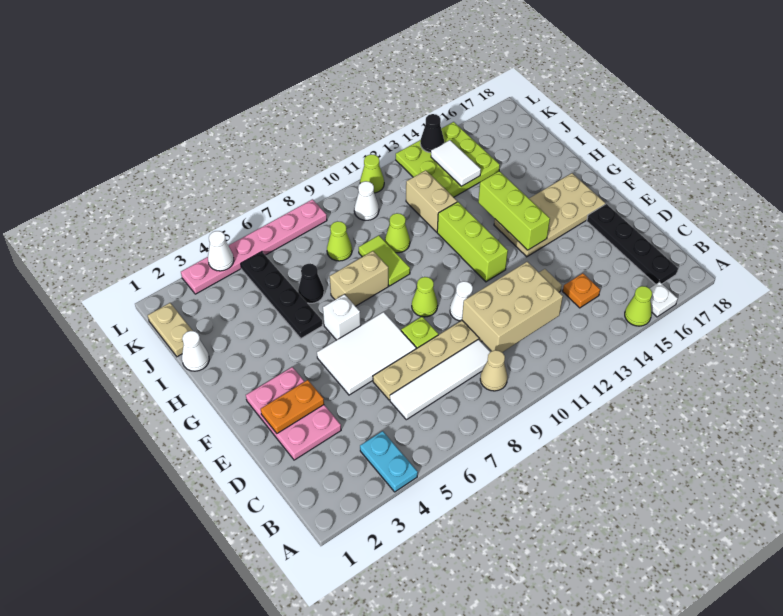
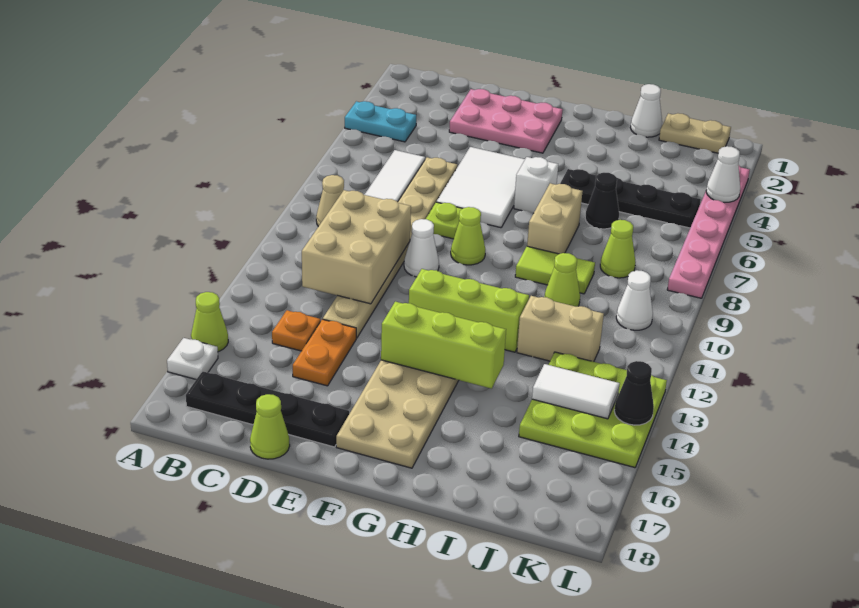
orange plate E2:E3 level 2 -> orange plate D14:D15 level 1
lime cone L11 level 1 -> lime cone D18 level 1

